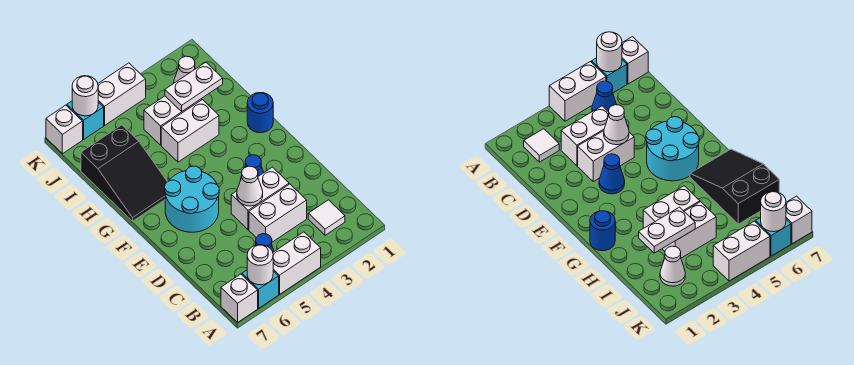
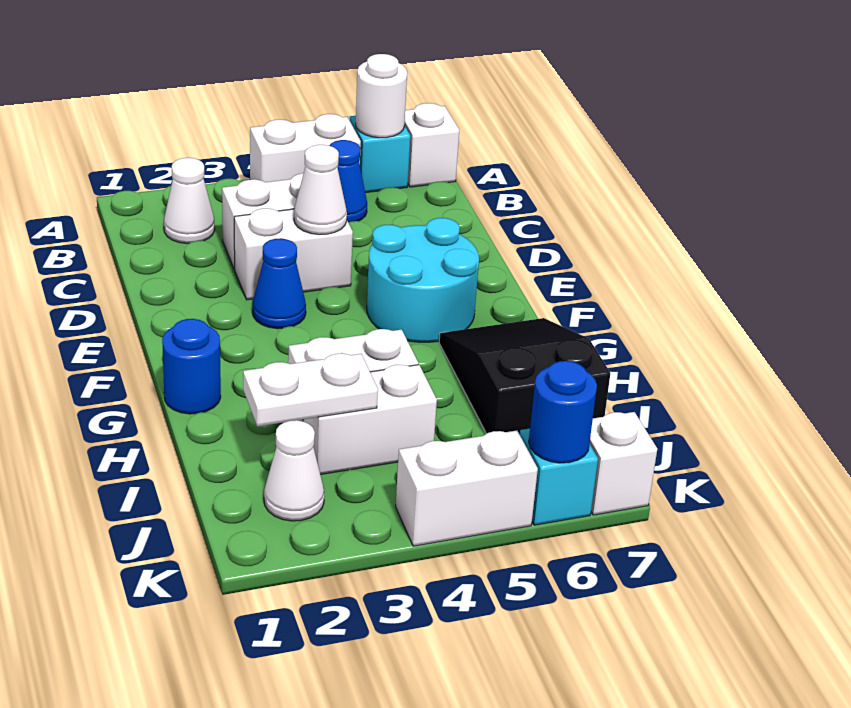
white tile B2 level 1 -> white cone B2 level 1
white round brick K6 level 2 -> blue round brick K6 level 2

